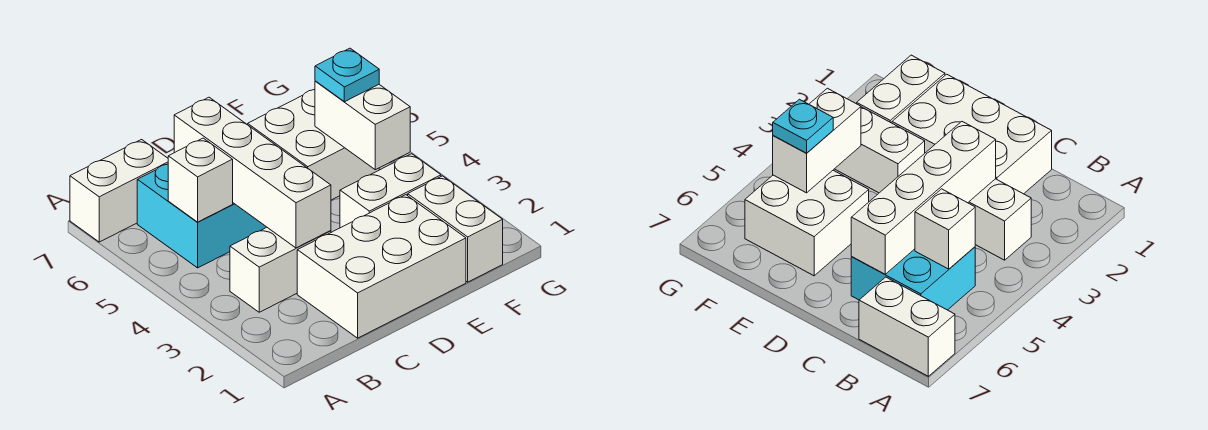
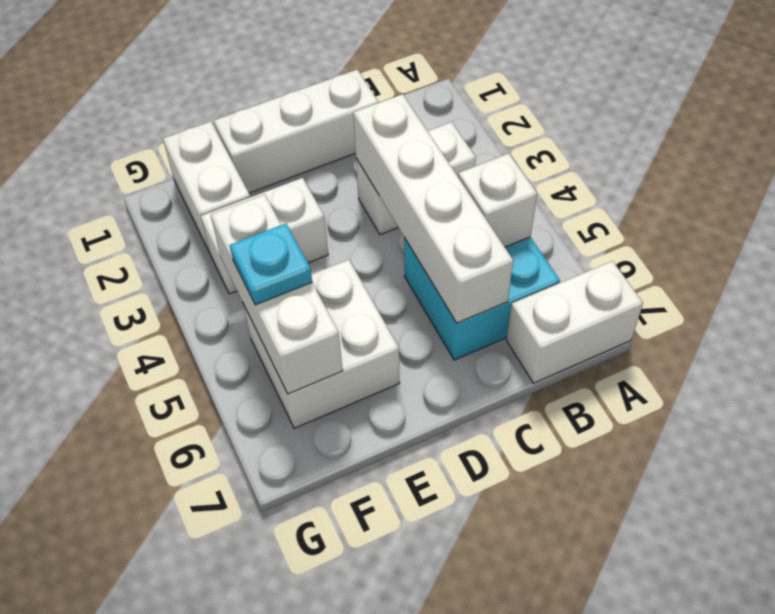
white brick C1:E2 level 1 -> white brick C1:E1 level 1
white brick F4:F5 level 2 -> white brick F4:F6 level 2

